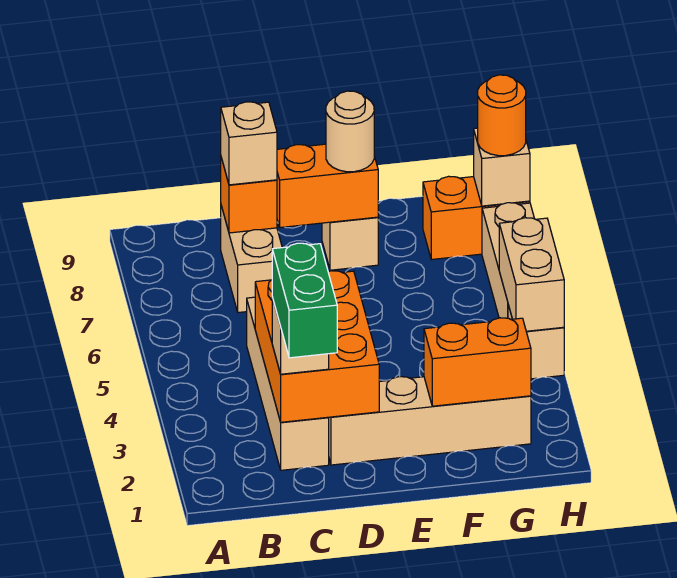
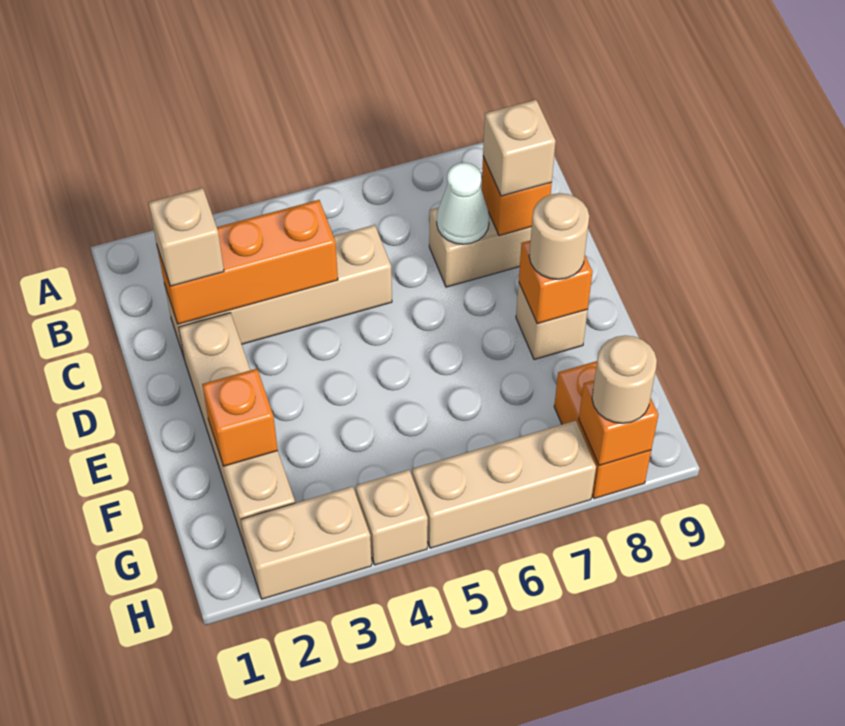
green brick C1:C2 level 4 -> none
orange brick C2:D4 level 2 -> orange brick C2:C4 level 2
none -> white cone C7 level 2
orange brick D8:E8 level 2 -> orange brick E8 level 2
orange brick F2:G2 level 2 -> orange brick F2 level 2
tan brick H4:H5 level 2 -> tan brick H2:H3 level 1
tan brick H8 level 2 -> orange brick H8 level 2
orange round brick H8 level 3 -> tan round brick H8 level 3

